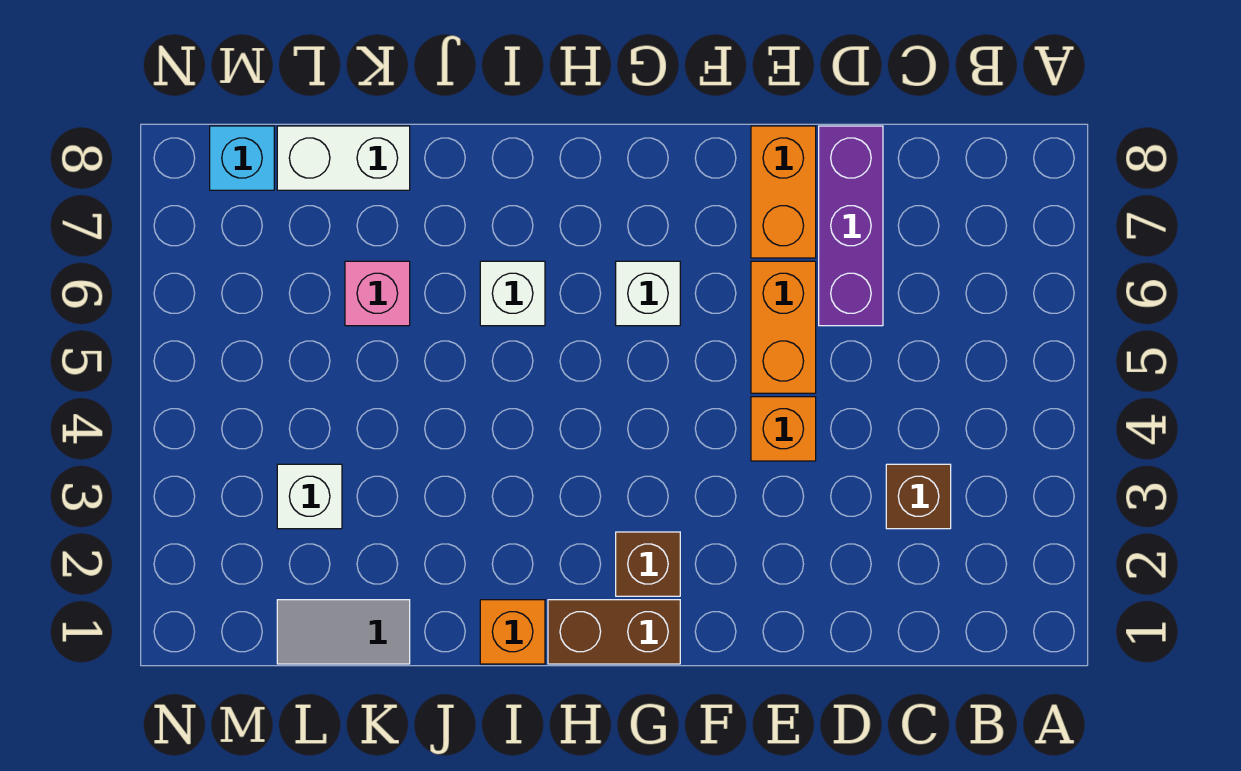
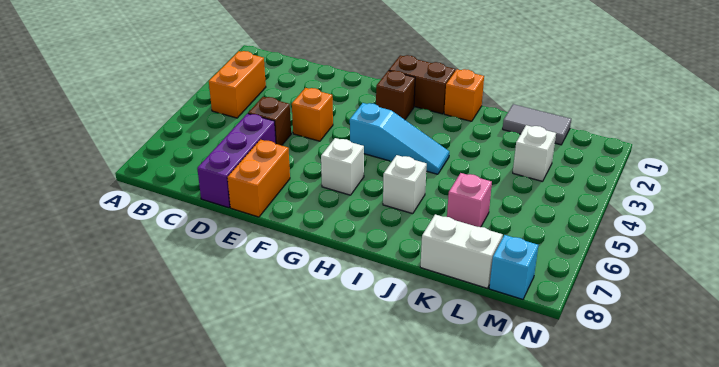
brown brick C3 level 1 -> brown brick D5 level 1
orange brick E5:E6 level 1 -> orange brick B3:B4 level 1
none -> cyan slope G4:I4 level 1 top G

